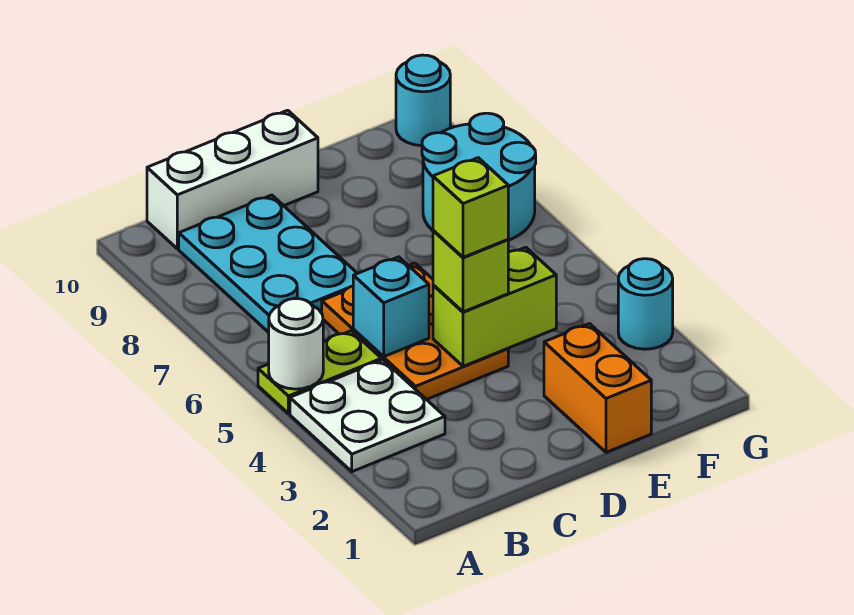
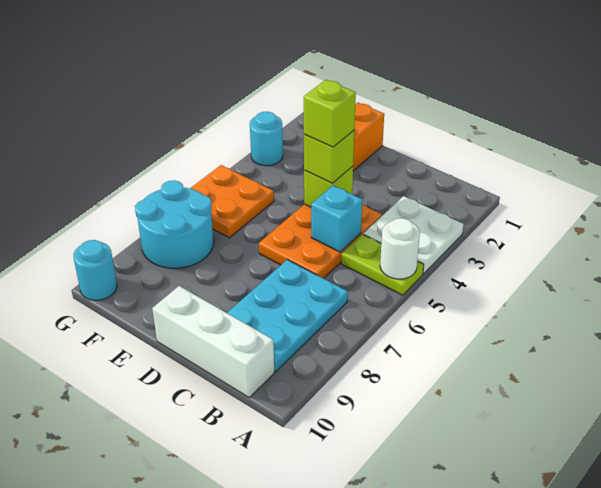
lime brick D4:E4 level 2 -> lime brick D4 level 2
none -> orange plate F5:G6 level 1

